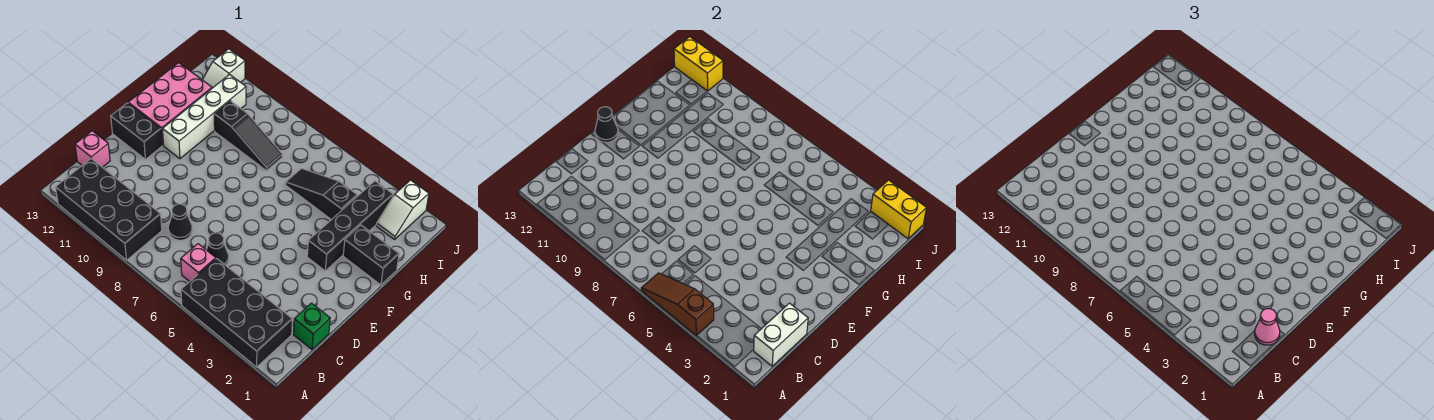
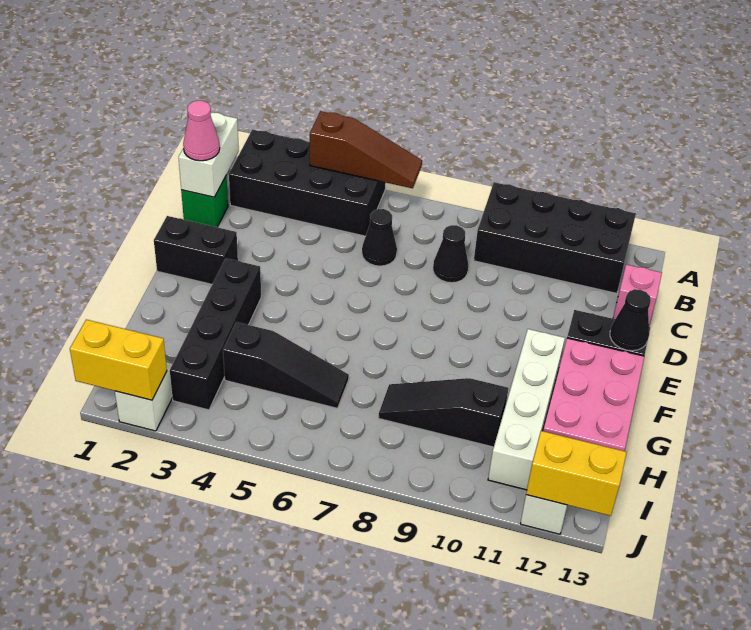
pink brick B6 level 1 -> none
black brick G1:G2 level 1 -> black brick E1:E2 level 1

